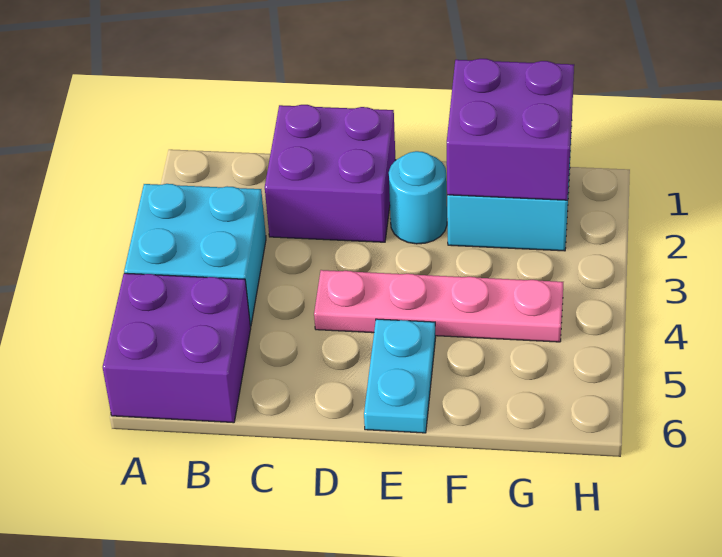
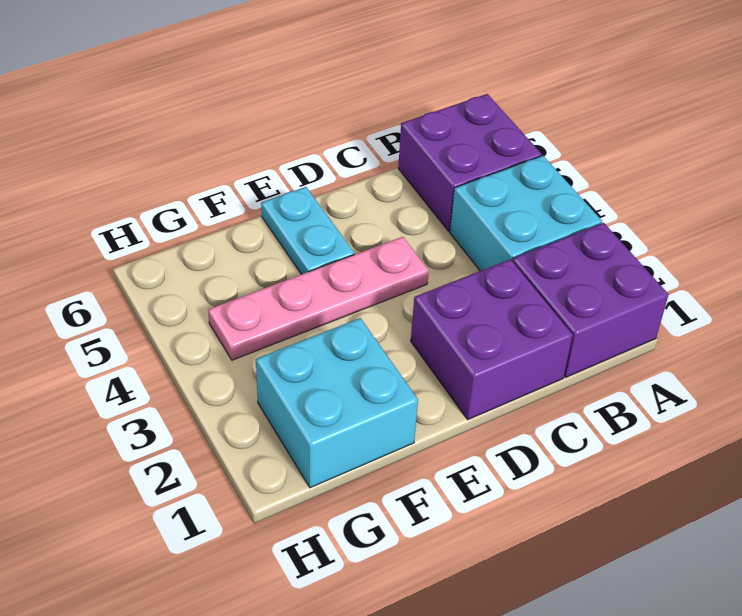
cyan round brick E2 level 1 -> none
purple brick F1:G2 level 2 -> purple brick A1:B2 level 1

